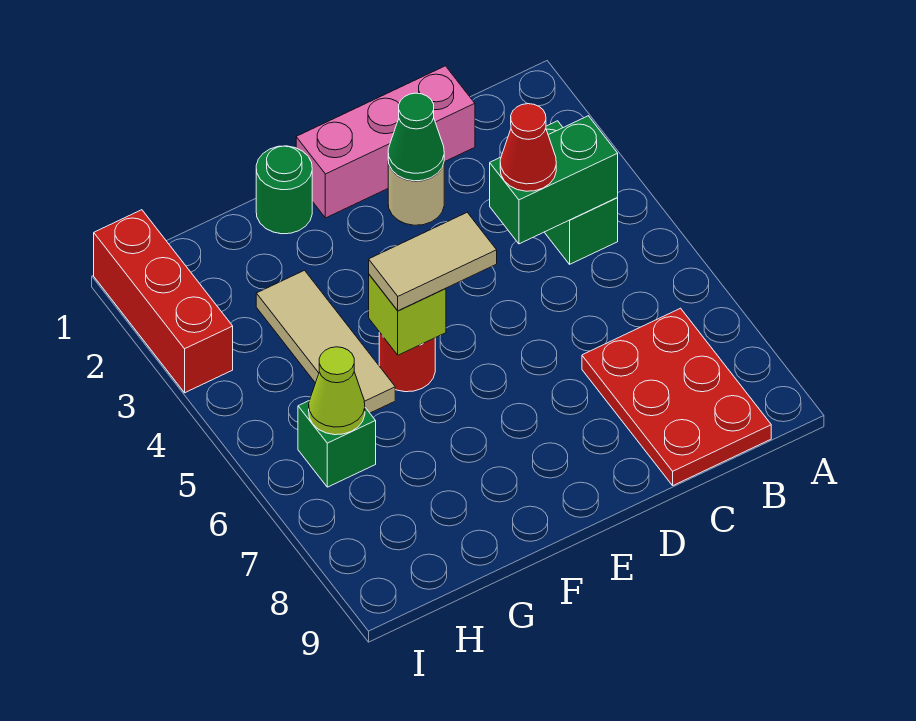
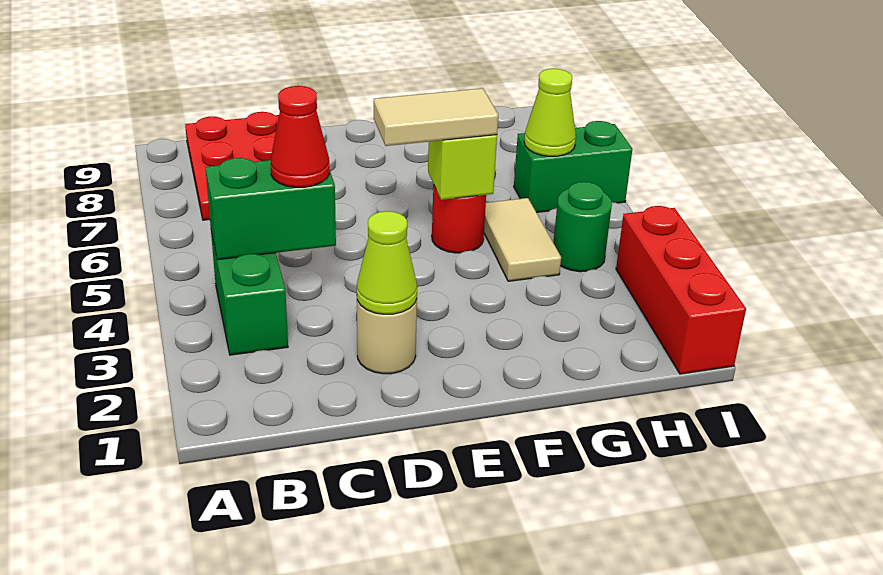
pink brick C1:E1 level 1 -> none
green cone D2 level 2 -> lime cone D2 level 2
green round brick F1 level 1 -> green round brick H4 level 1
tan tile G3:G5 level 1 -> tan tile G4:G5 level 1
green brick H6 level 1 -> green brick H6:I6 level 1

